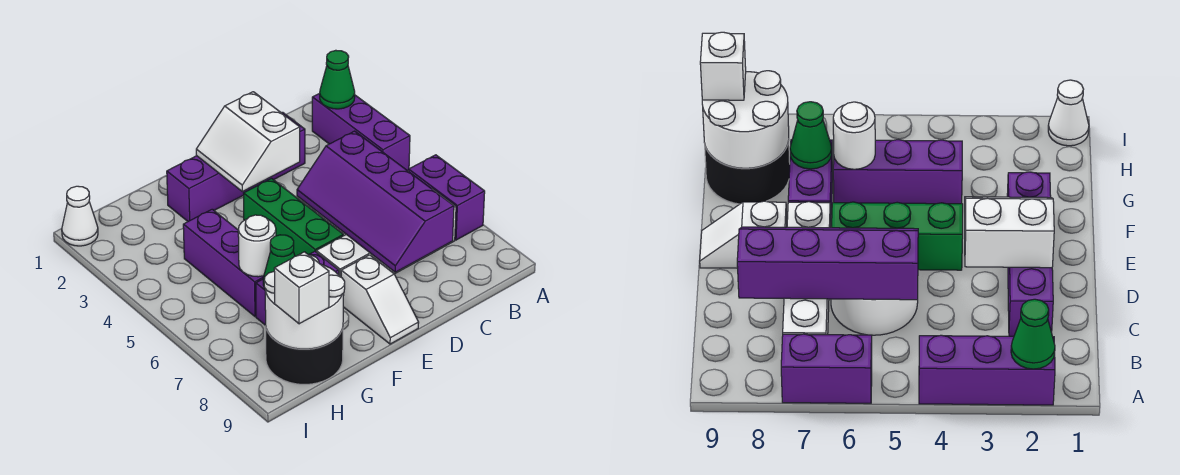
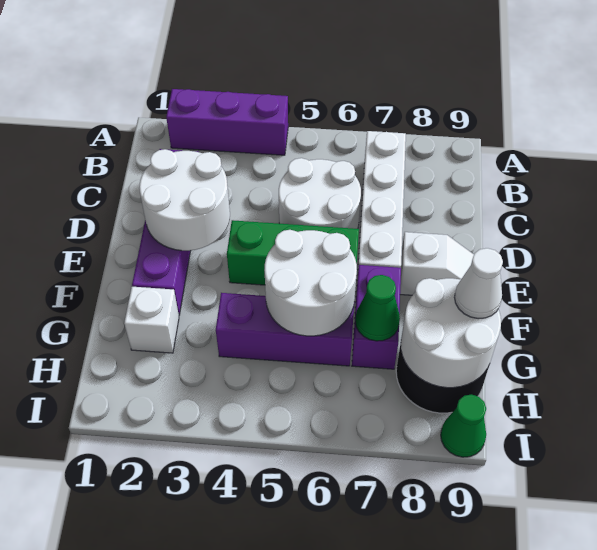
green cone A2 level 2 -> green cone I9 level 1
purple brick A6:A7 level 1 -> none
purple slope C5:D8 level 2 top C -> none
white slope D2:E3 level 2 top D -> white round brick D2:E3 level 2
white round brick G6 level 2 -> white round brick F5:G6 level 2
white brick H9 level 3 -> white brick G2 level 1
white cone I1 level 1 -> white cone G9 level 3

